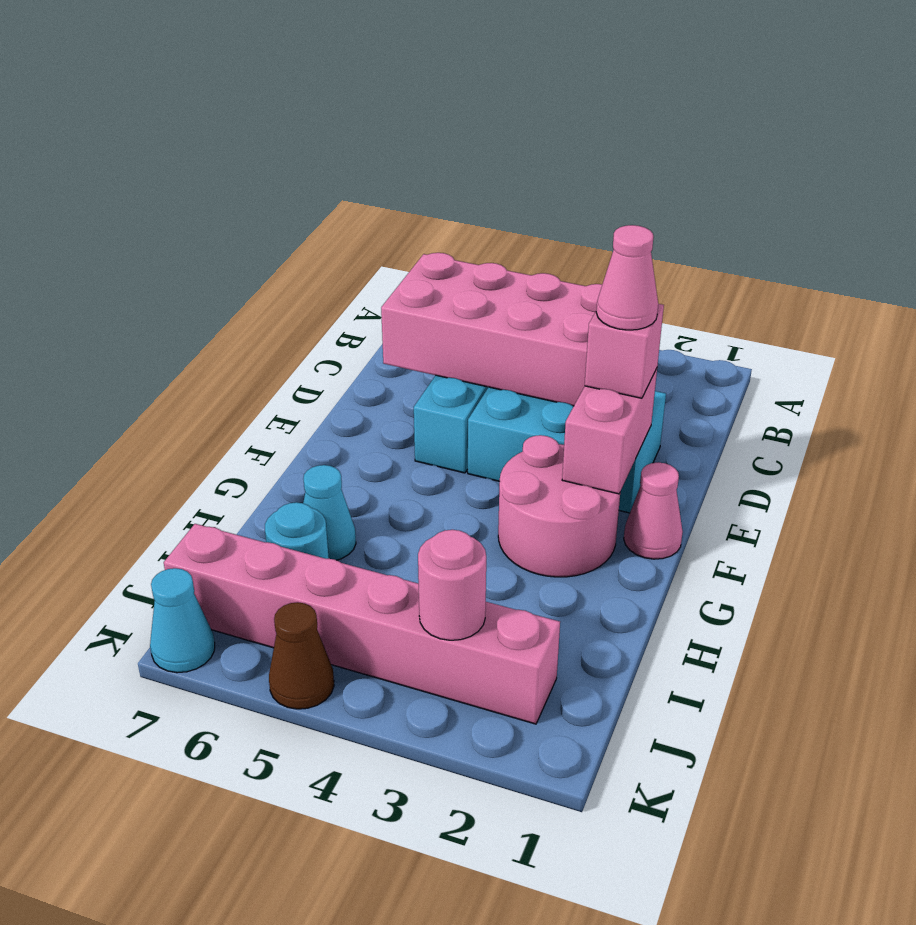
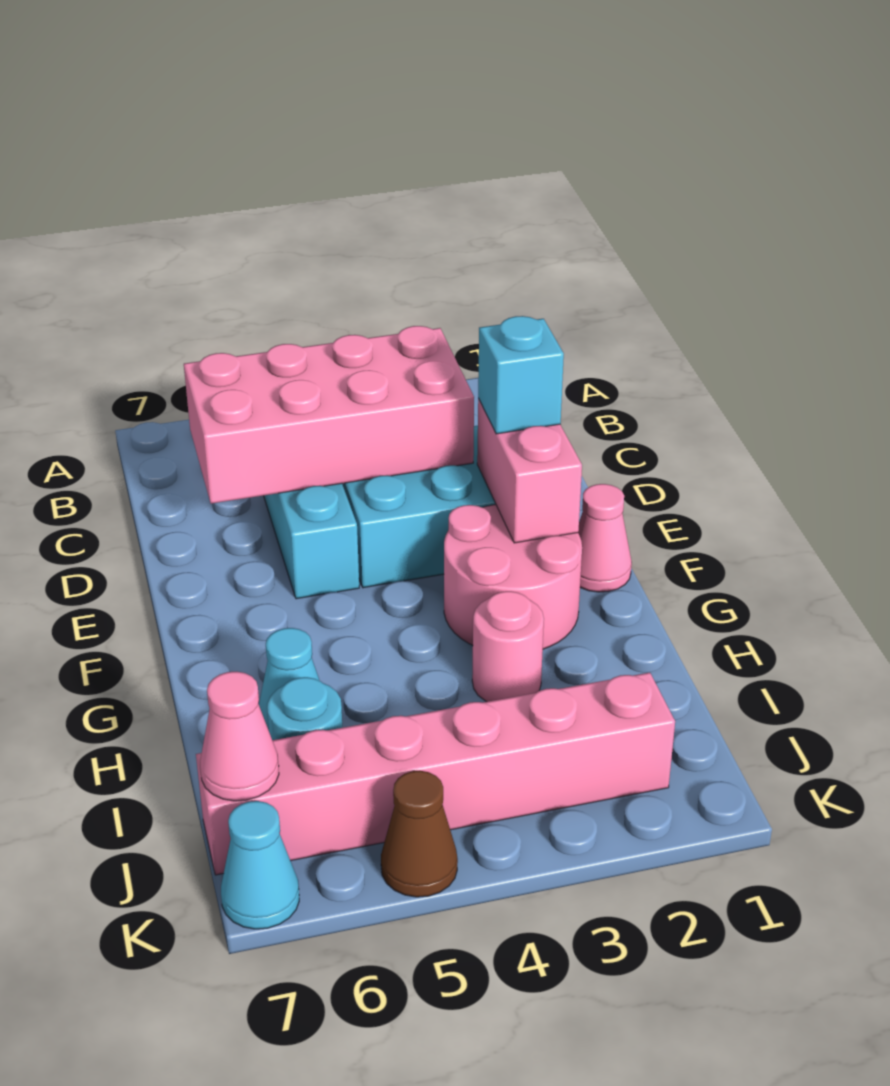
pink brick E2 level 3 -> cyan brick E2 level 3
pink cone E2 level 4 -> pink cone J7 level 2
pink round brick J3 level 2 -> pink round brick H3 level 1

